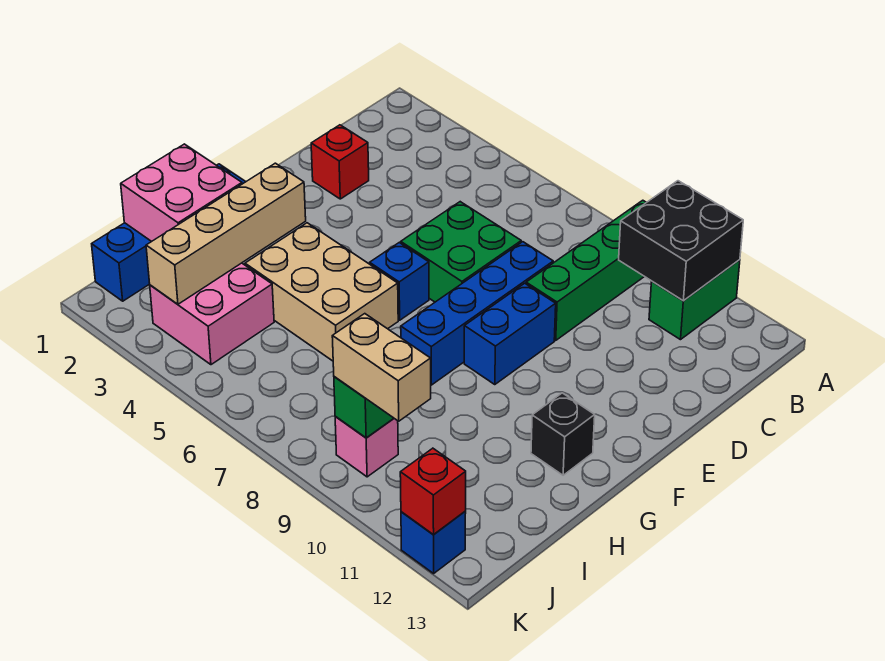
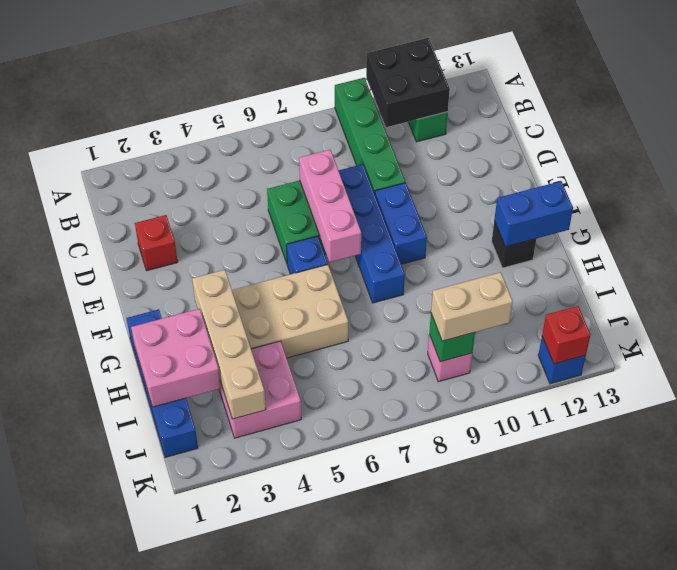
none -> pink brick D7:F7 level 2
none -> blue brick G12:G13 level 2

